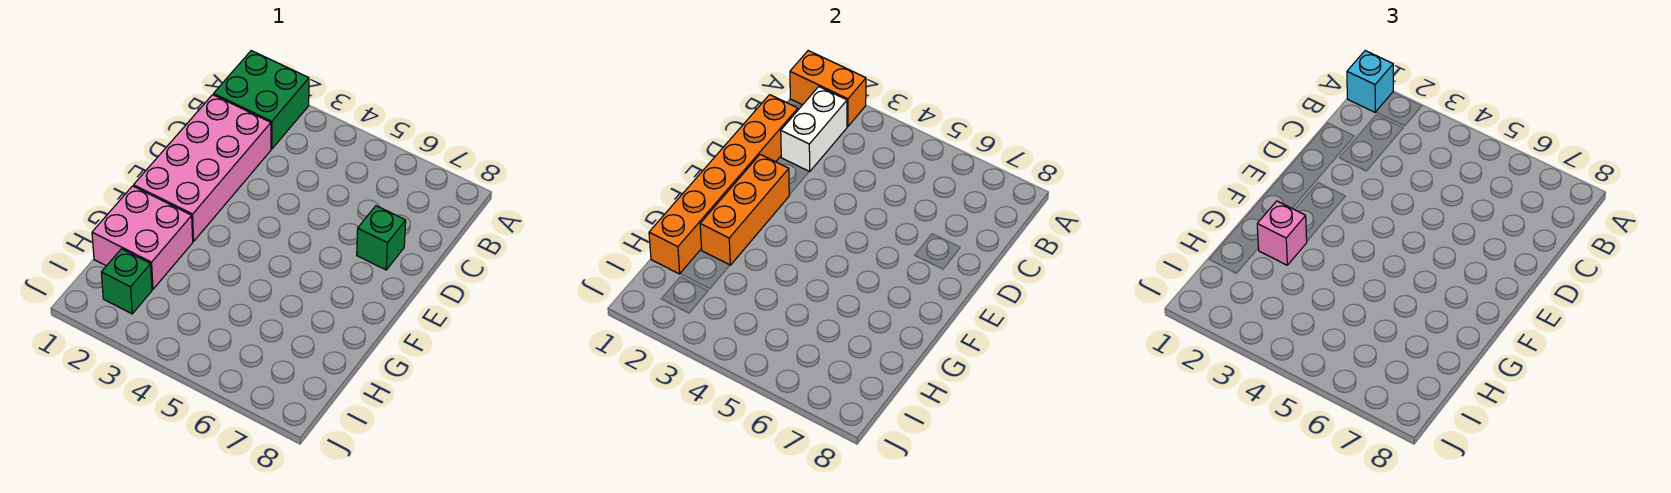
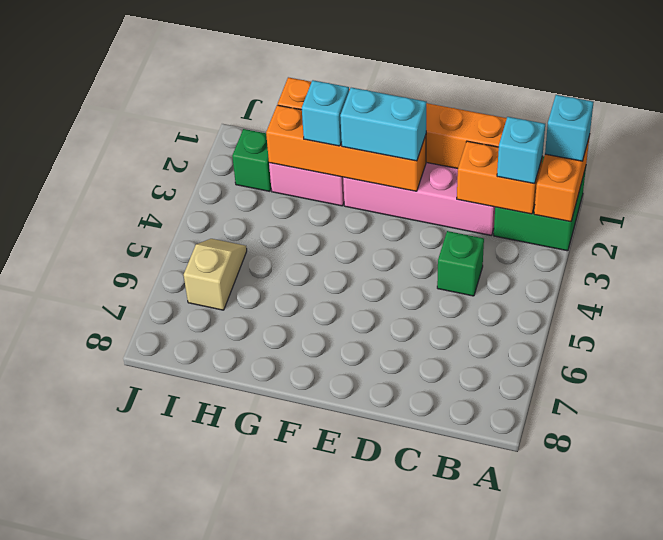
white brick B2:C2 level 2 -> orange brick B2:C2 level 2
none -> cyan brick B2 level 3
green brick D7 level 1 -> green brick C4 level 1
orange brick E2:G2 level 2 -> orange brick E2:H2 level 2
none -> cyan brick E2:F2 level 3
pink brick G2 level 3 -> cyan brick G2 level 3
none -> tan slope I5:I6 level 1 top 6

